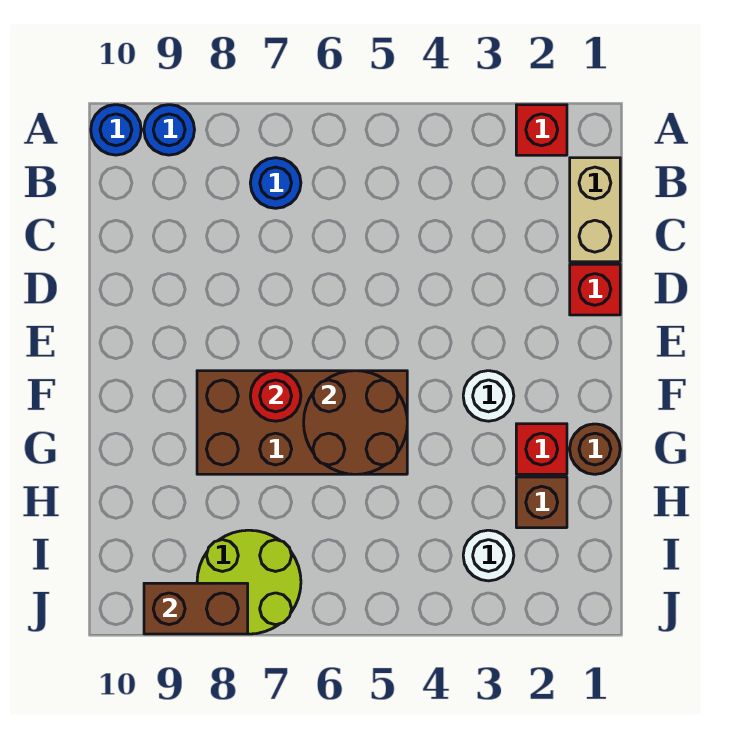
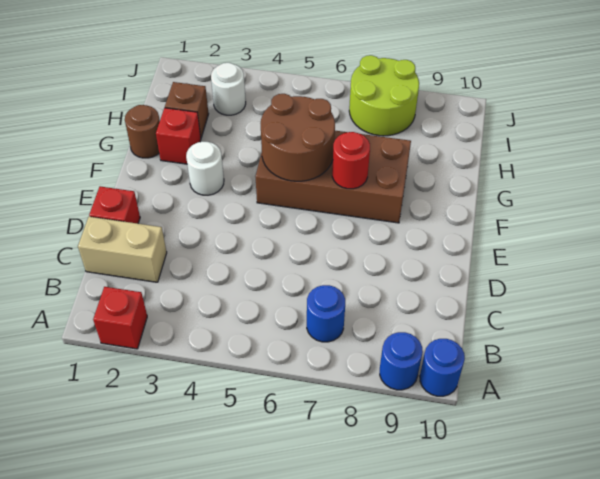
tan brick B1:C1 level 1 -> tan brick C1:C2 level 1
brown brick J8:J9 level 2 -> none

